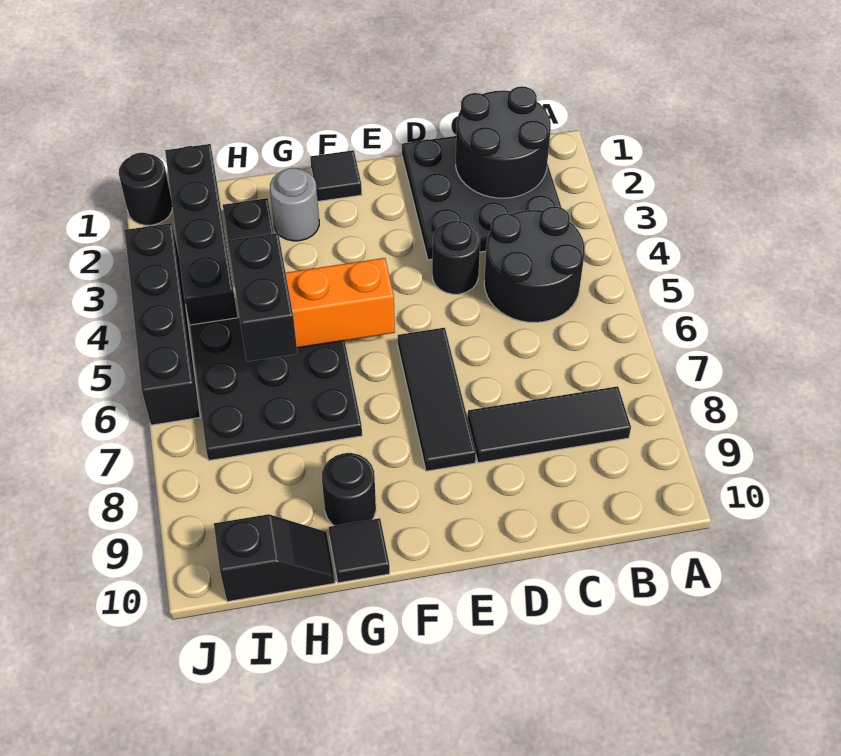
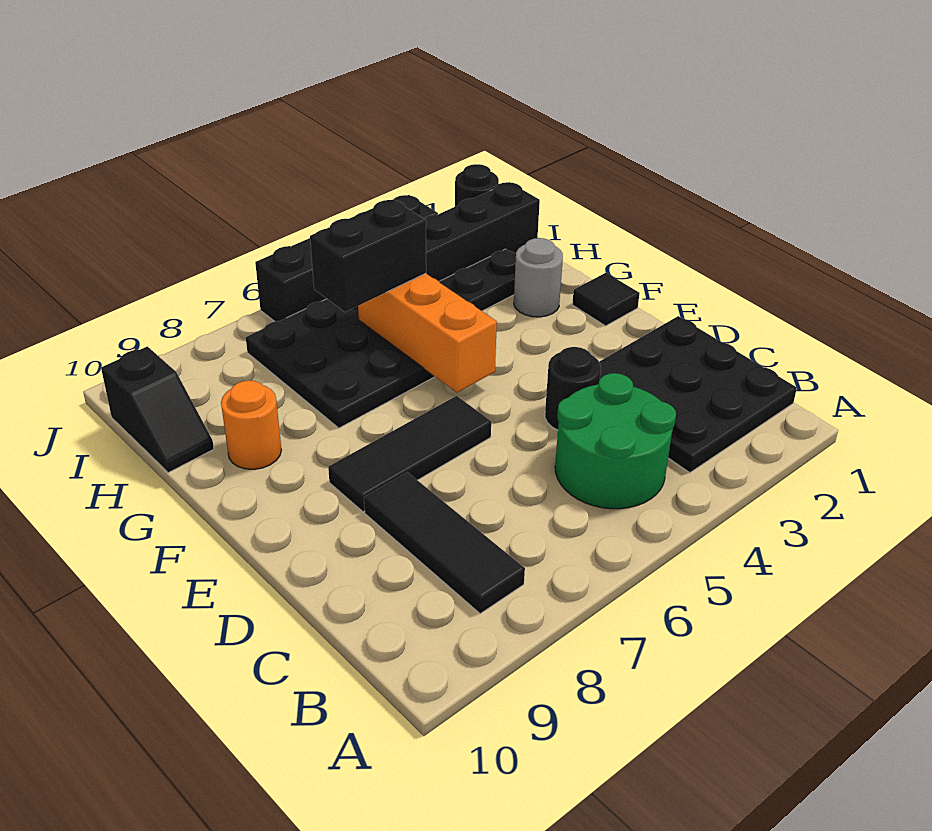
black round brick B1:C2 level 2 -> none
black round brick B4:C5 level 1 -> green round brick B4:C5 level 1
black round brick G9 level 1 -> orange round brick G9 level 1
black tile G10 level 1 -> none

